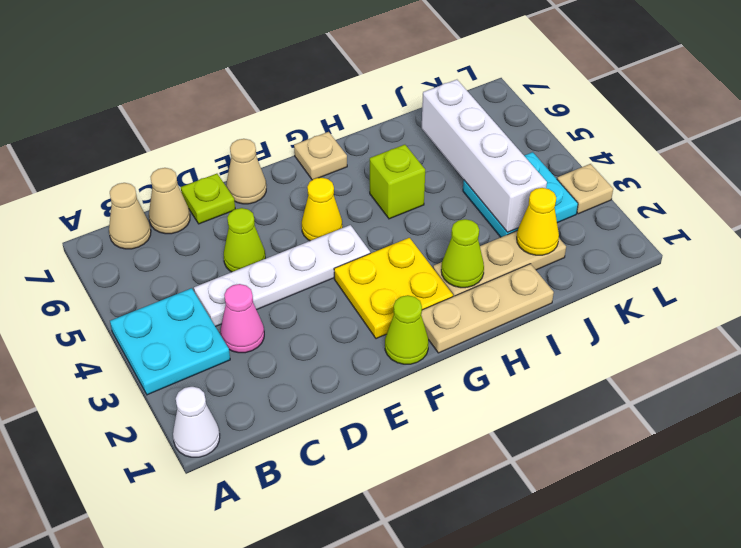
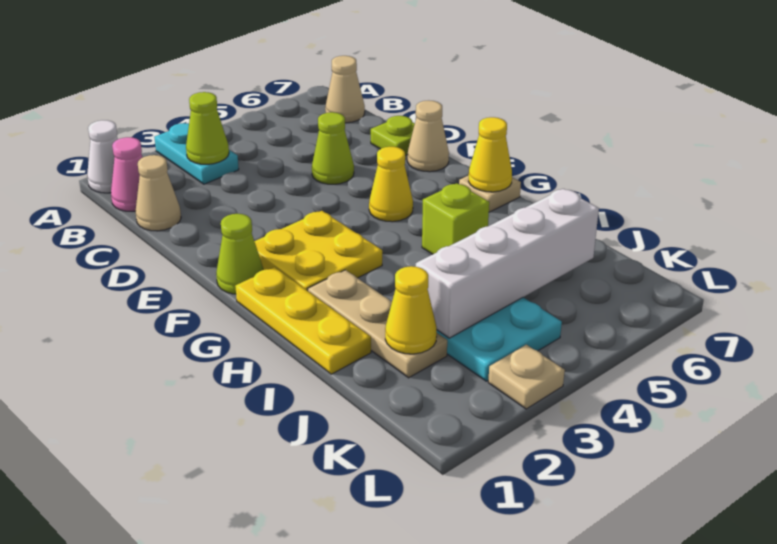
cyan plate A3:B4 level 1 -> cyan plate A3:B3 level 1
pink cone C3 level 1 -> pink cone B1 level 1
white plate C4:F4 level 1 -> none
tan cone C7 level 1 -> tan cone C1 level 1
tan plate G1:I1 level 1 -> yellow plate G1:I1 level 1
none -> yellow cone G7 level 2
lime cone H2 level 2 -> lime cone B3 level 2

